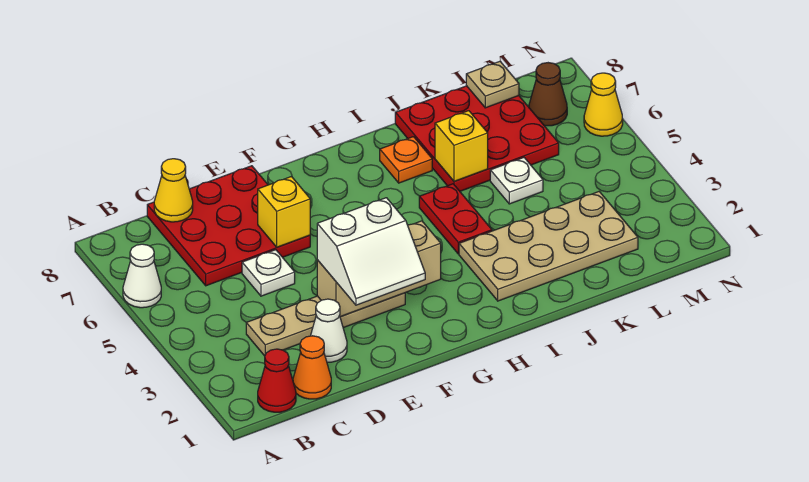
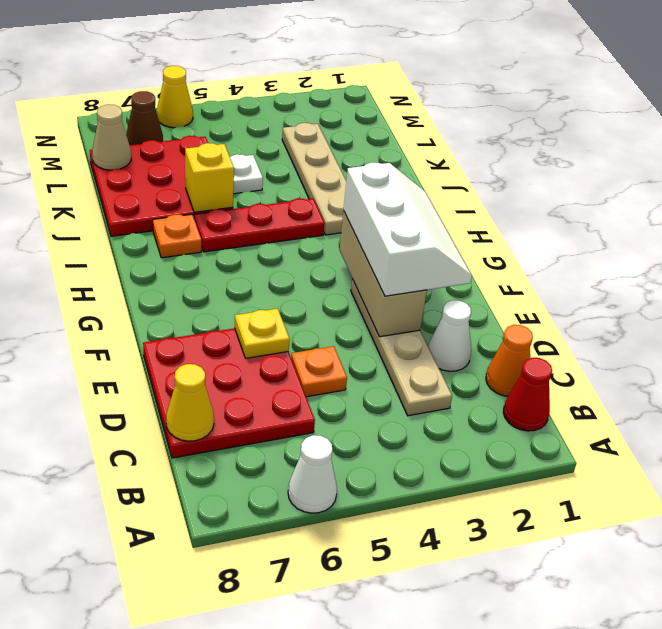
white plate D5 level 1 -> orange plate D5 level 1
white slope E2:F3 level 3 top 3 -> white slope E2:G3 level 3 top 3
yellow brick E6 level 2 -> yellow plate E6 level 2
tan plate I2:L3 level 1 -> tan plate I3:L3 level 1
red plate I4:I5 level 1 -> red plate I4:I6 level 1
tan plate L8 level 2 -> tan cone L8 level 2

